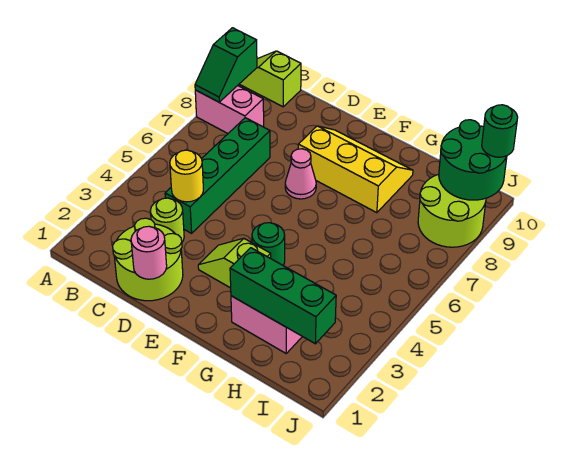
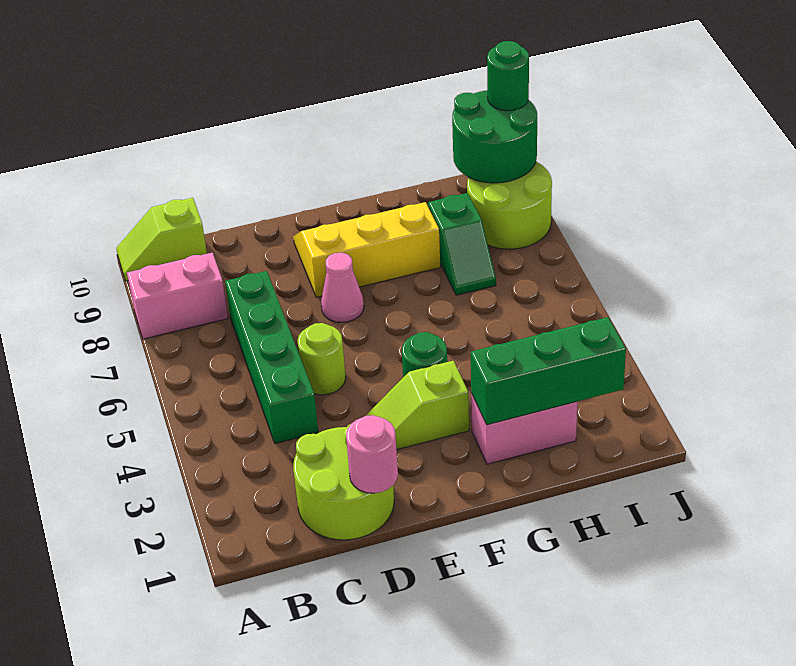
green slope A8:A9 level 2 top 9 -> green slope H7:H8 level 1 top 8
lime round brick C3 level 1 -> lime round brick D5 level 1
yellow round brick C4 level 2 -> none

